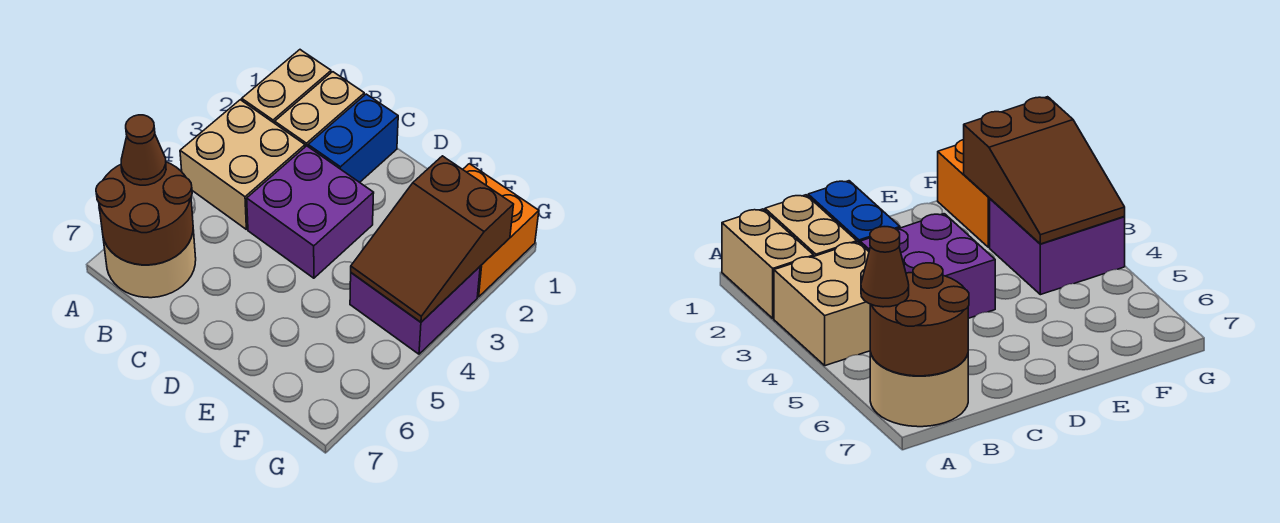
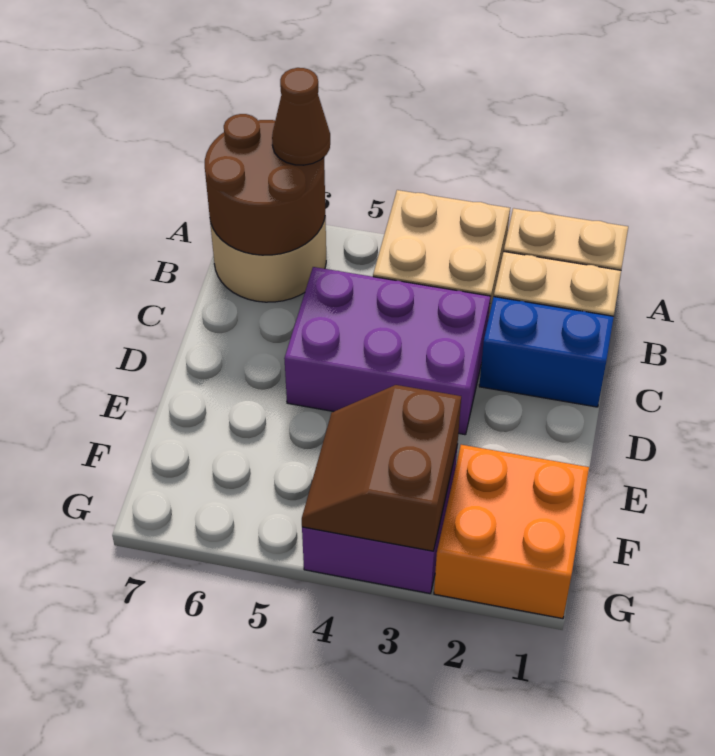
purple brick C3:D4 level 1 -> purple brick C3:D5 level 1
brown slope F2:G4 level 2 top 2 -> brown slope F3:G4 level 2 top 3

